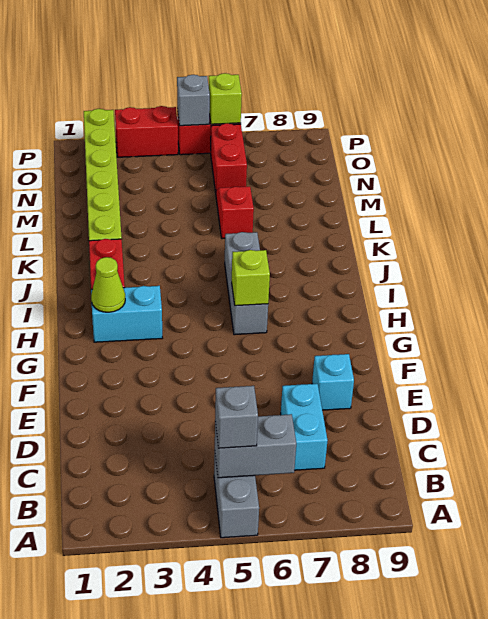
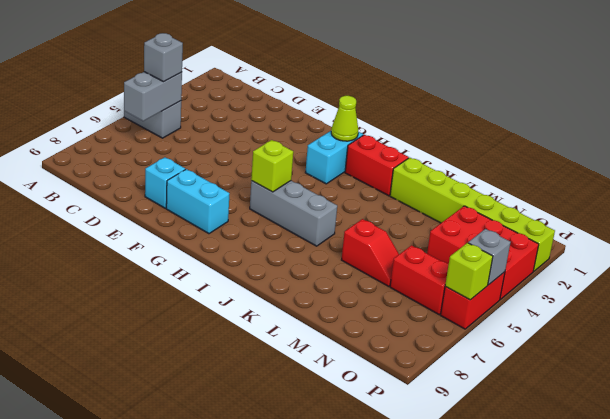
cyan brick C7:D7 level 1 -> cyan brick F8:G8 level 1
red brick P3:P4 level 1 -> red brick N3:P4 level 1

